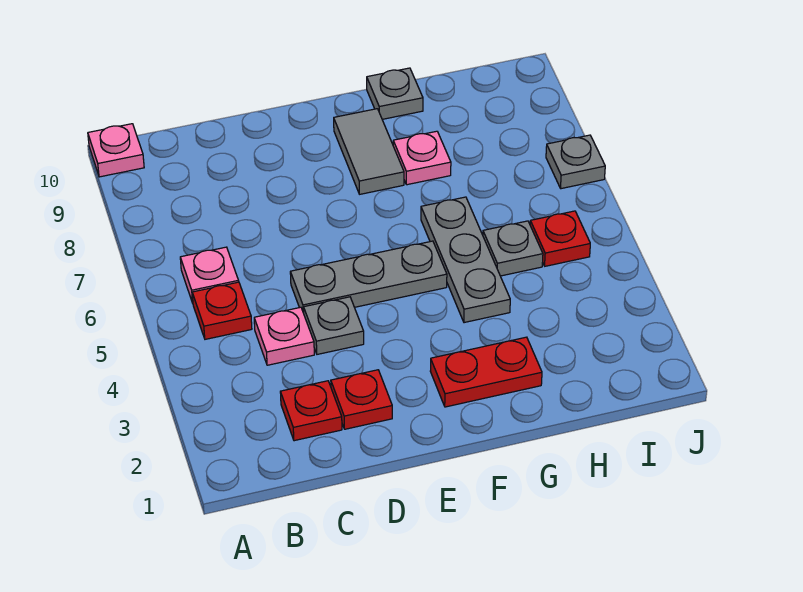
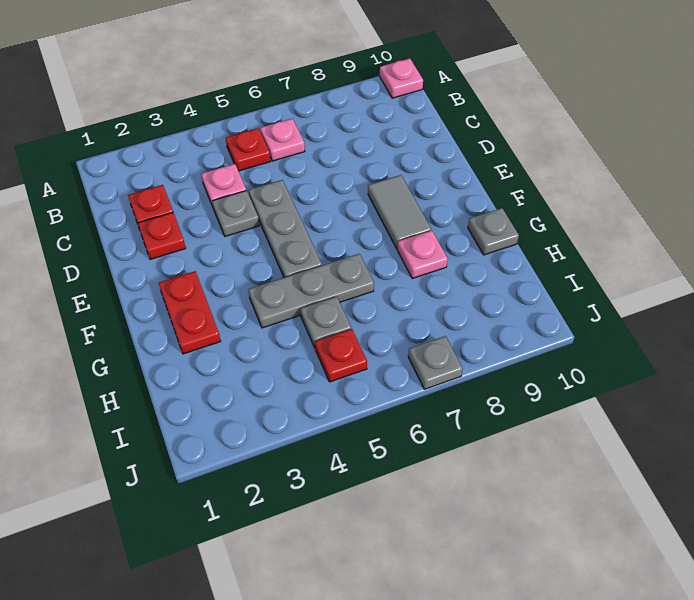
grey tile F8:F9 level 1 -> grey tile E8:F8 level 1

